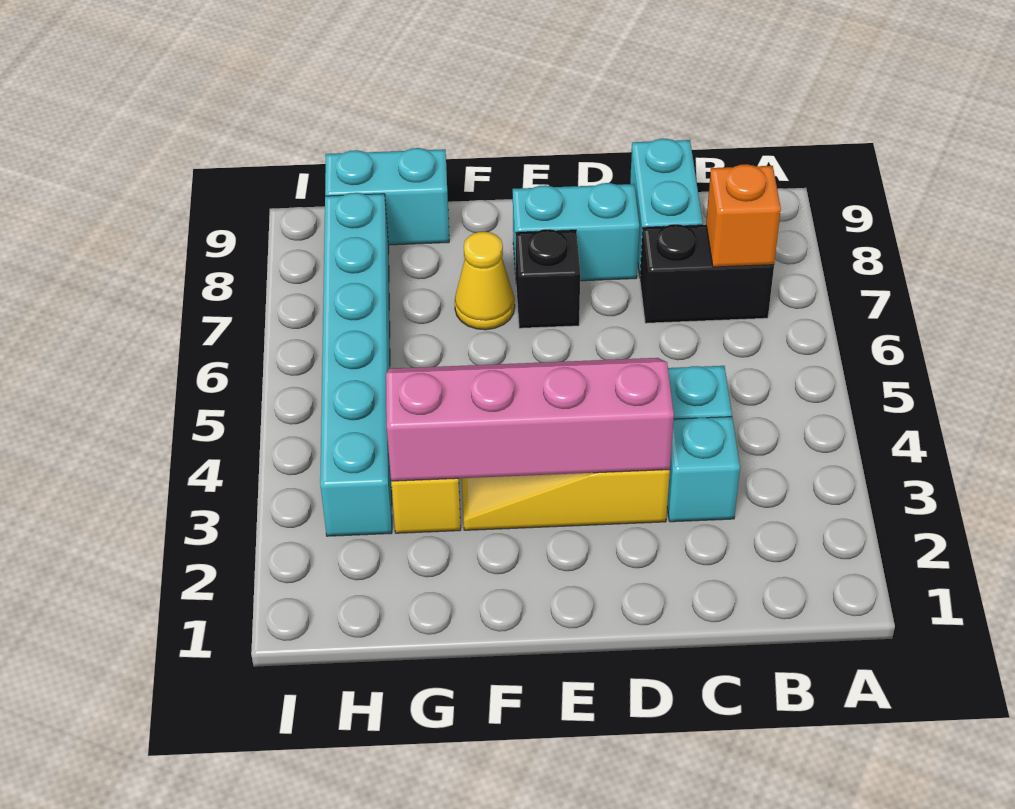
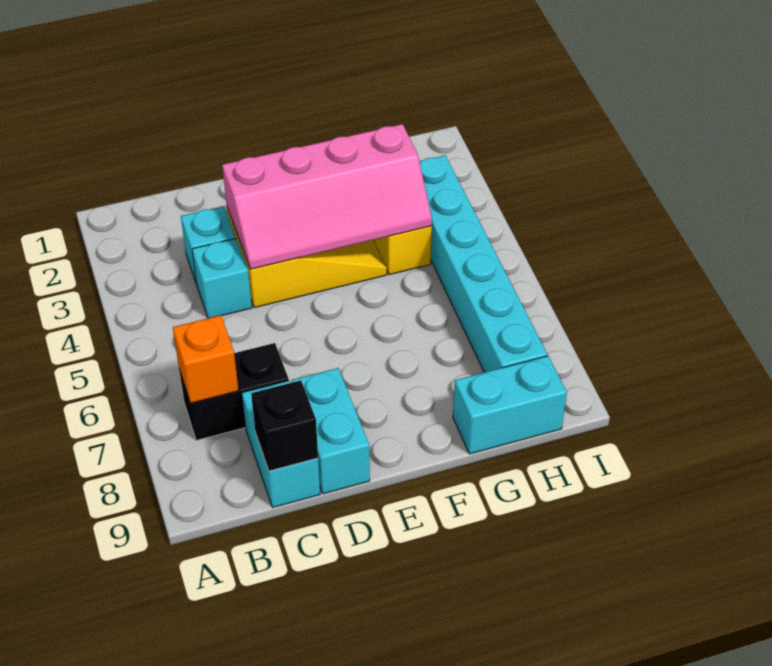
cyan brick D8:E8 level 1 -> cyan brick D8:D9 level 1
black brick E7 level 1 -> black brick C9 level 2
yellow cone F7 level 1 -> none

